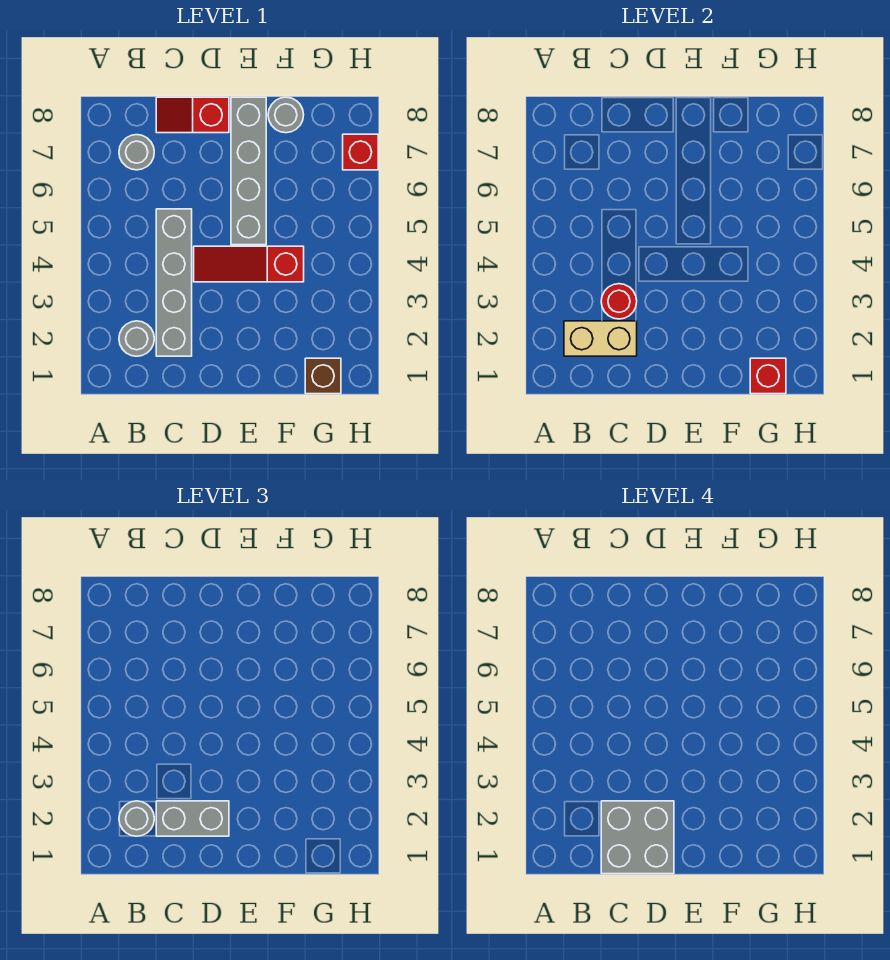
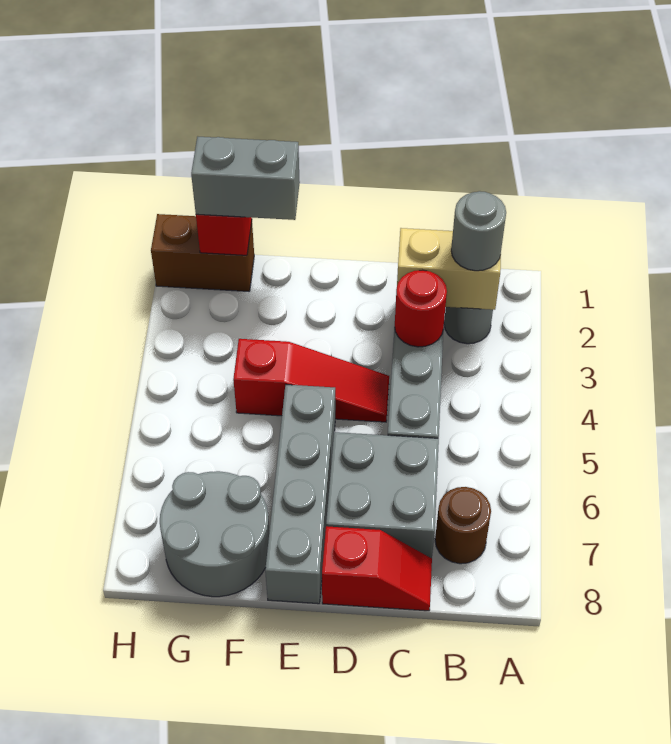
grey round brick B7 level 1 -> brown round brick B7 level 1
grey brick C1:D2 level 4 -> grey brick C6:D7 level 1
grey brick C2:D2 level 3 -> grey brick F1:G1 level 3
grey round brick F8 level 1 -> grey round brick F7:G8 level 1
brown brick G1 level 1 -> brown brick G1:H1 level 1
red brick H7 level 1 -> none

